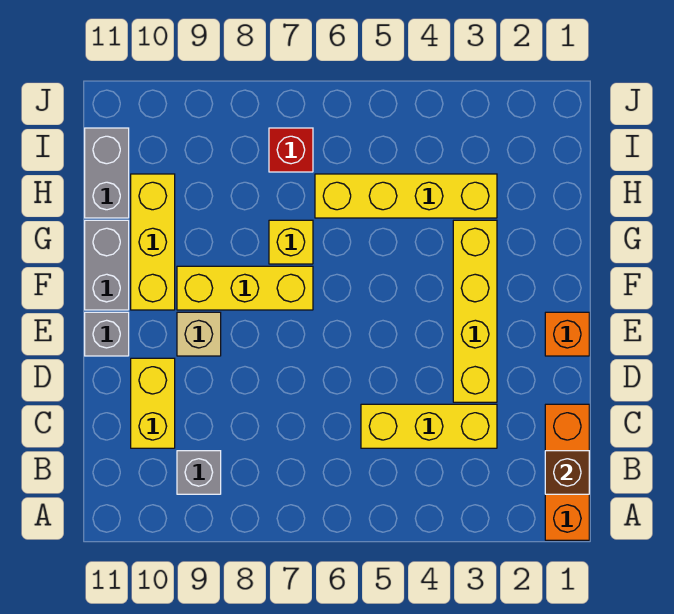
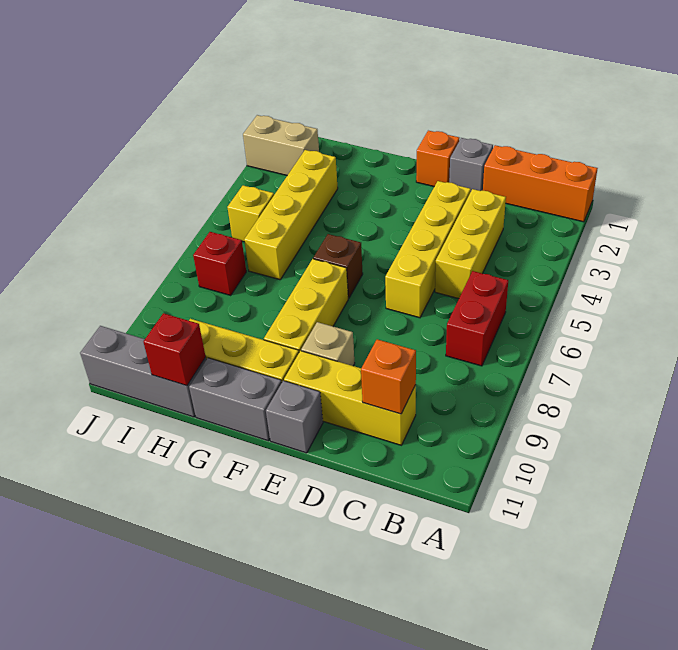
brown brick B1 level 2 -> brown brick F6 level 1
none -> red brick B6:B7 level 1
grey brick B9 level 1 -> grey brick D1 level 1
yellow brick C10:D10 level 1 -> yellow brick C10:E10 level 1
none -> orange brick C10 level 2
yellow brick D3:G3 level 1 -> yellow brick D3:D6 level 1
yellow brick G7 level 1 -> yellow brick I5 level 1
grey brick H11:I11 level 1 -> grey brick H11:J11 level 1
none -> red brick H11 level 2
none -> tan brick I2:J2 level 1

